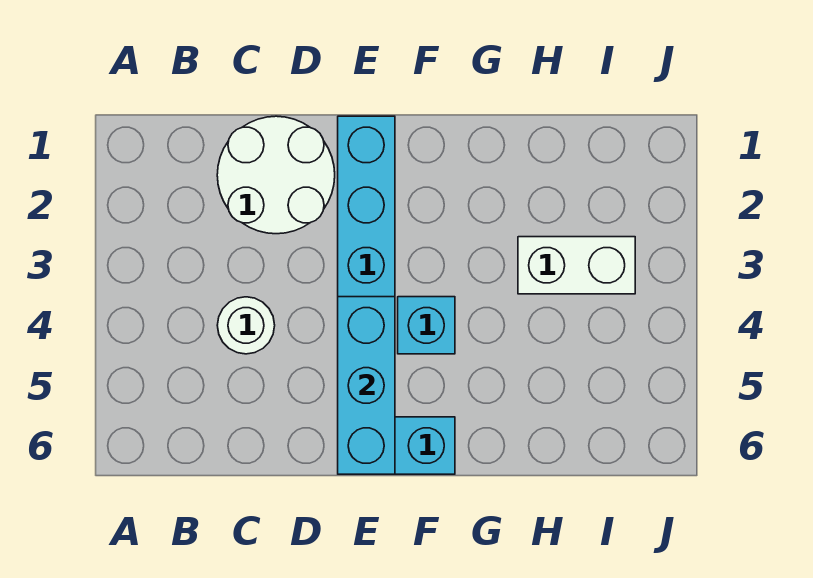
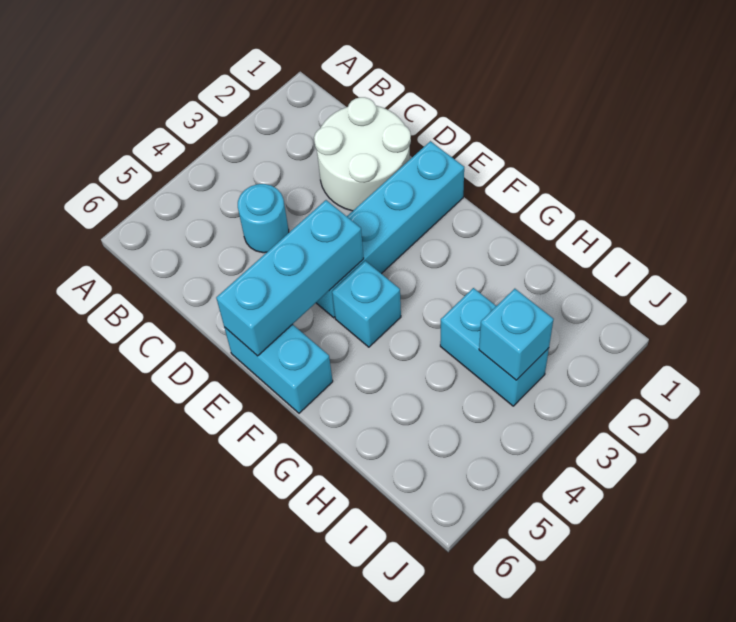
white round brick C4 level 1 -> cyan round brick C4 level 1
white brick H3:I3 level 1 -> cyan brick H3:I3 level 1
none -> cyan brick I3 level 2

